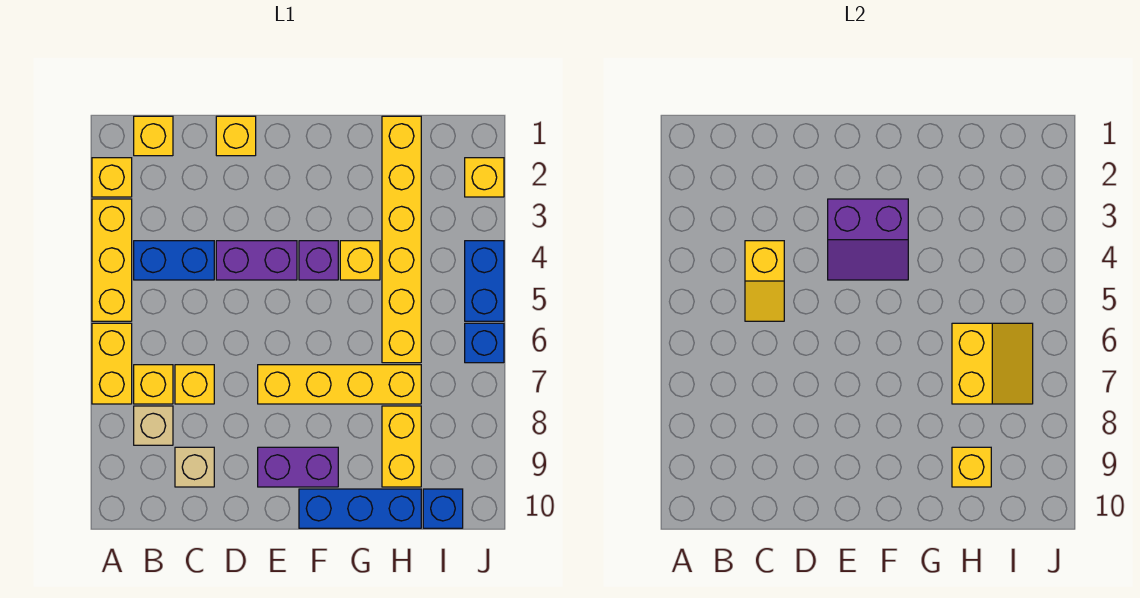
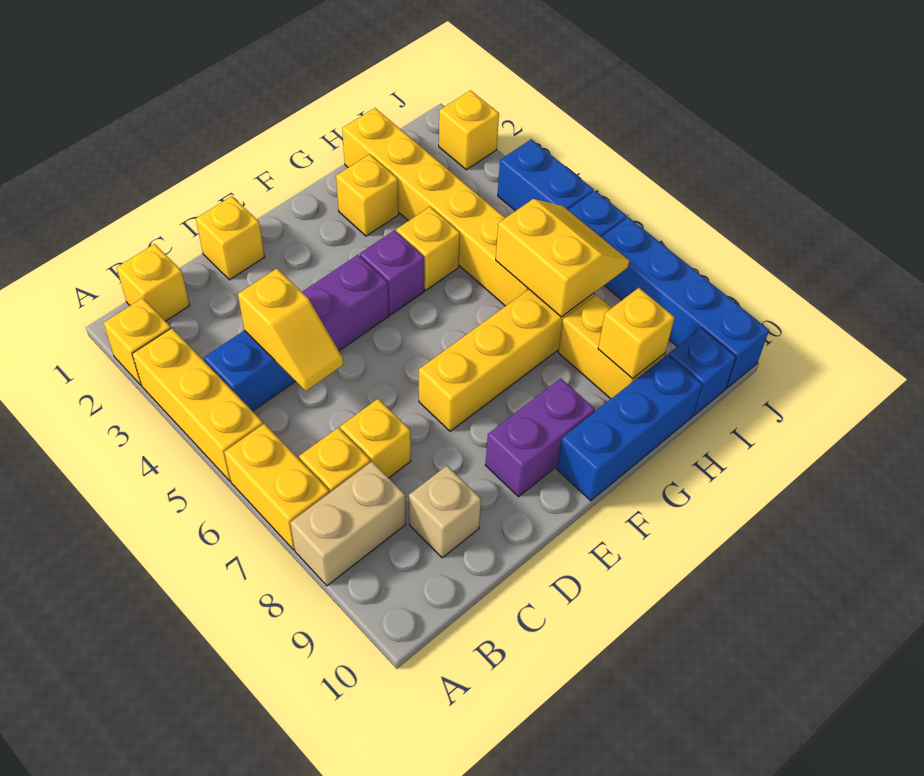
tan brick B8 level 1 -> tan brick A8:B8 level 1
purple slope E3:F4 level 2 top 3 -> none
none -> yellow brick G2 level 1
none -> blue brick J7:J10 level 1

